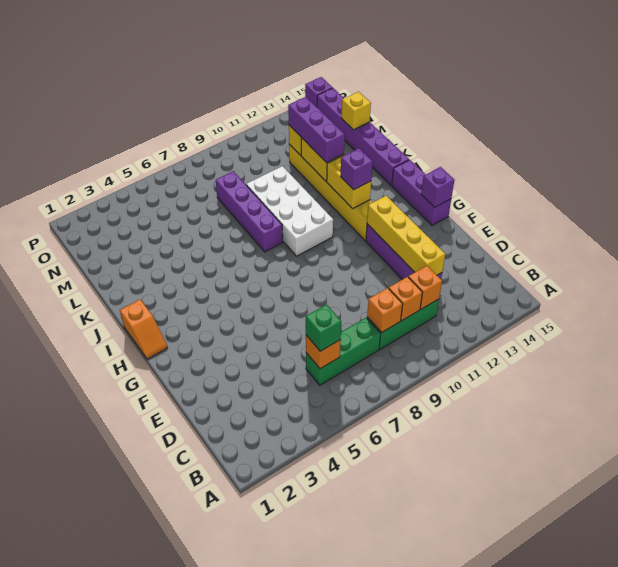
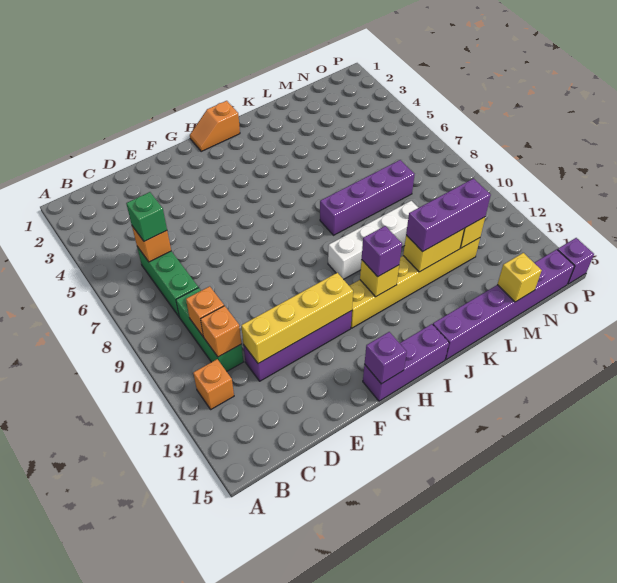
orange brick C9 level 2 -> orange brick B12 level 1
white brick I9:L10 level 1 -> white brick I10:L10 level 1
yellow brick I12:J12 level 2 -> yellow brick I12 level 2

